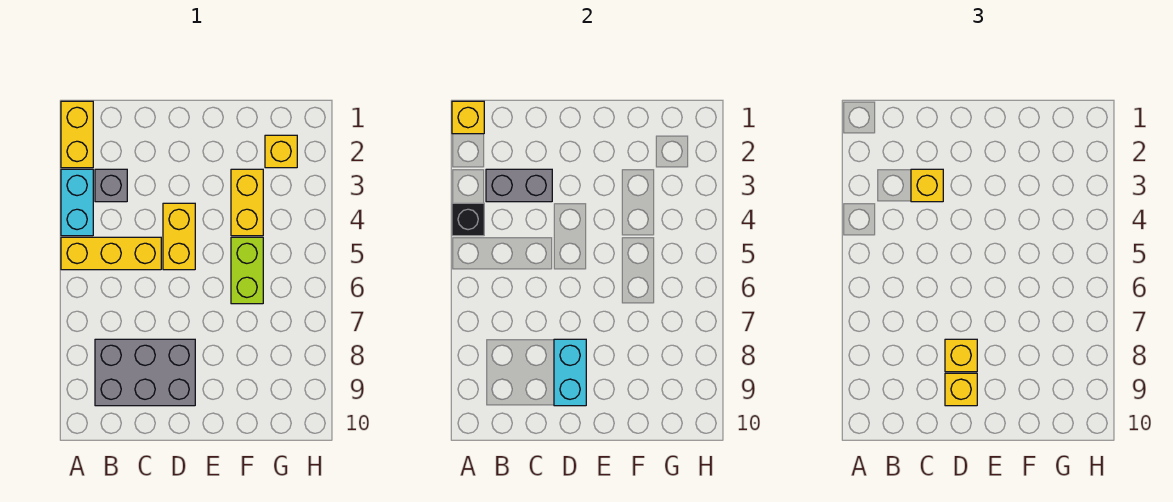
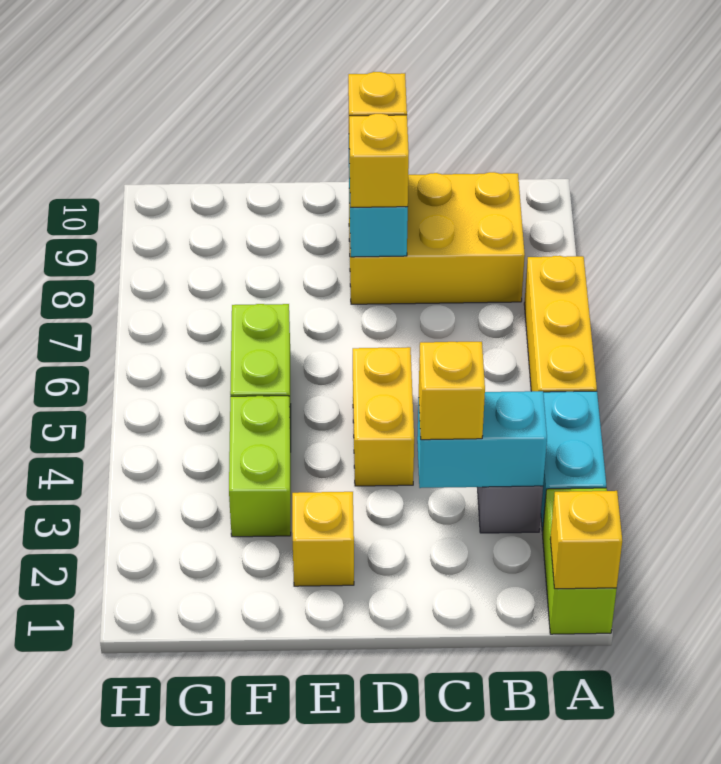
yellow brick A1:A2 level 1 -> lime brick A1:A2 level 1
black brick A4 level 2 -> none
yellow brick A5:C5 level 1 -> yellow brick A5:A7 level 1
grey brick B3:C3 level 2 -> cyan brick B3:C3 level 2
grey brick B8:D9 level 1 -> yellow brick B8:D9 level 1
yellow brick F3:F4 level 1 -> lime brick F3:F4 level 1
yellow brick G2 level 1 -> yellow brick E2 level 1

